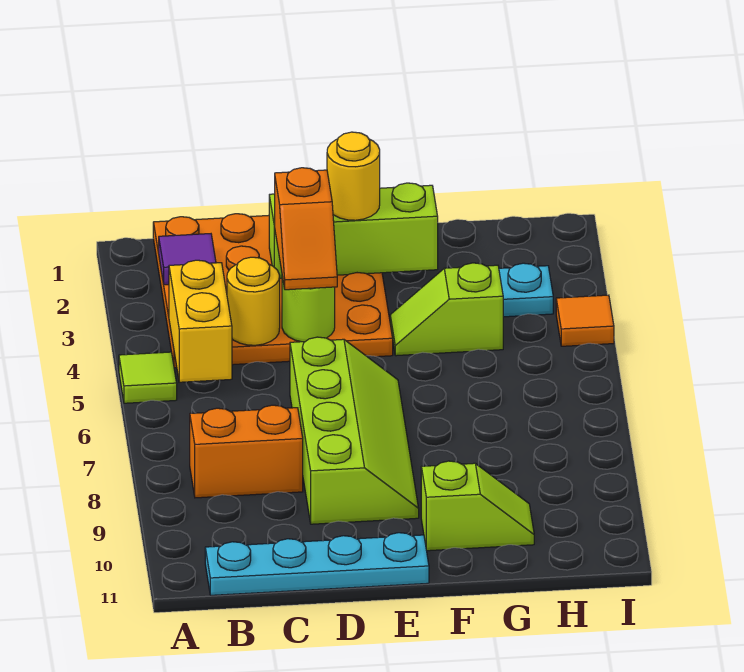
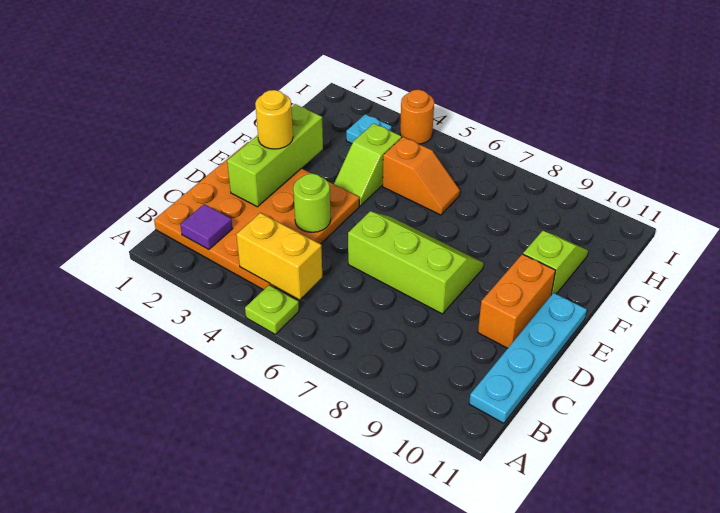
lime tile A5 level 1 -> lime plate A5 level 1
orange brick B8:C8 level 1 -> orange brick D10:E10 level 1
yellow round brick C4 level 2 -> none
orange slope D3:D4 level 3 top 3 -> orange slope G5:G6 level 1 top 5
lime slope D6:E9 level 1 top D -> lime slope D6:E8 level 1 top D
orange tile I4 level 1 -> orange round brick I4 level 1

